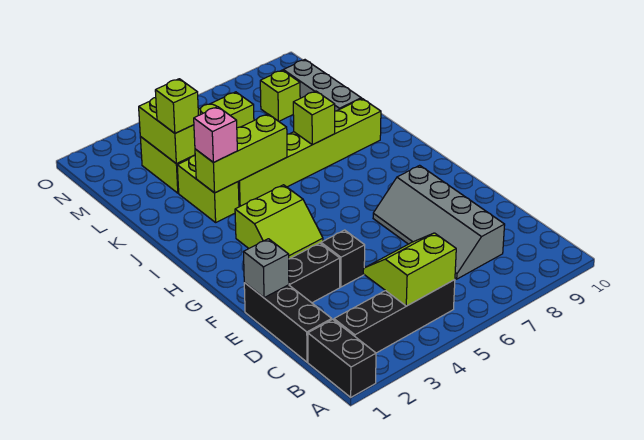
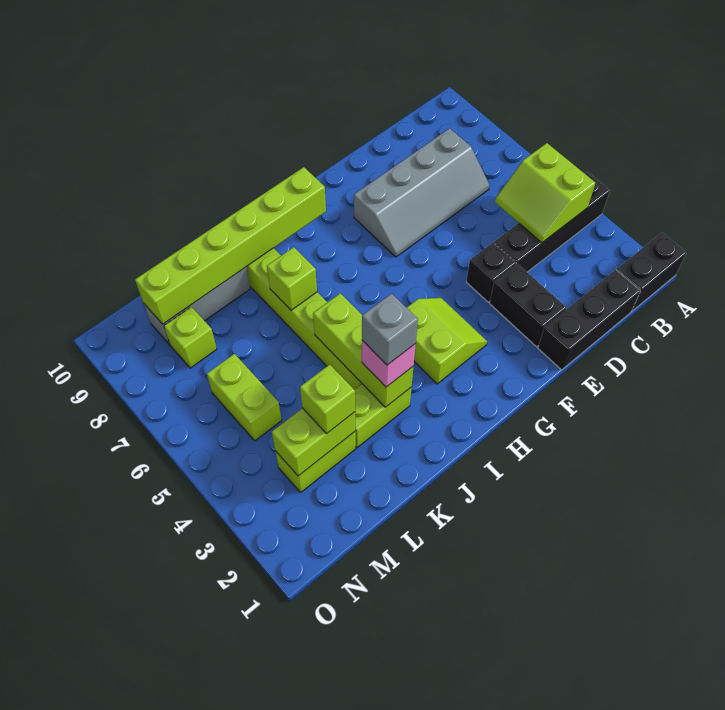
black brick B2:B5 level 1 -> black brick A4:D4 level 1
grey brick E1 level 2 -> grey brick J3 level 4
none -> lime brick H9:M9 level 2

